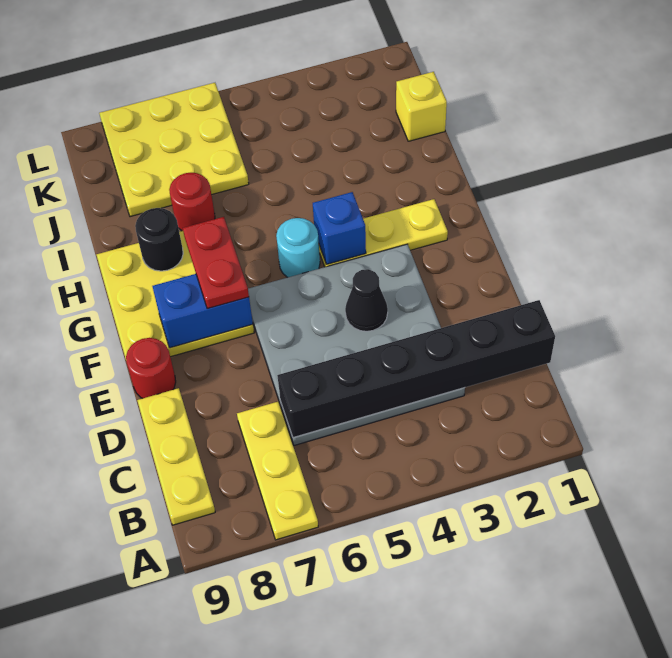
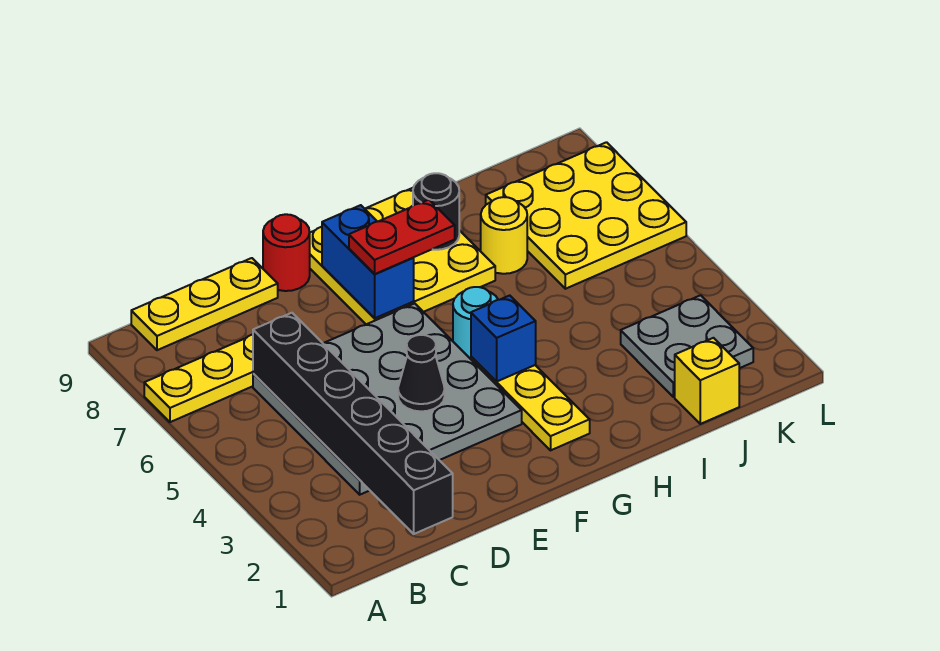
red round brick I7 level 1 -> yellow round brick I7 level 1
none -> grey plate J2:K3 level 1

